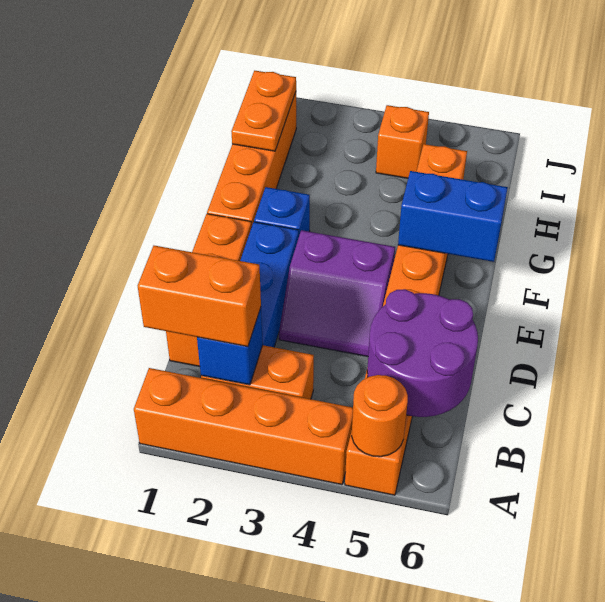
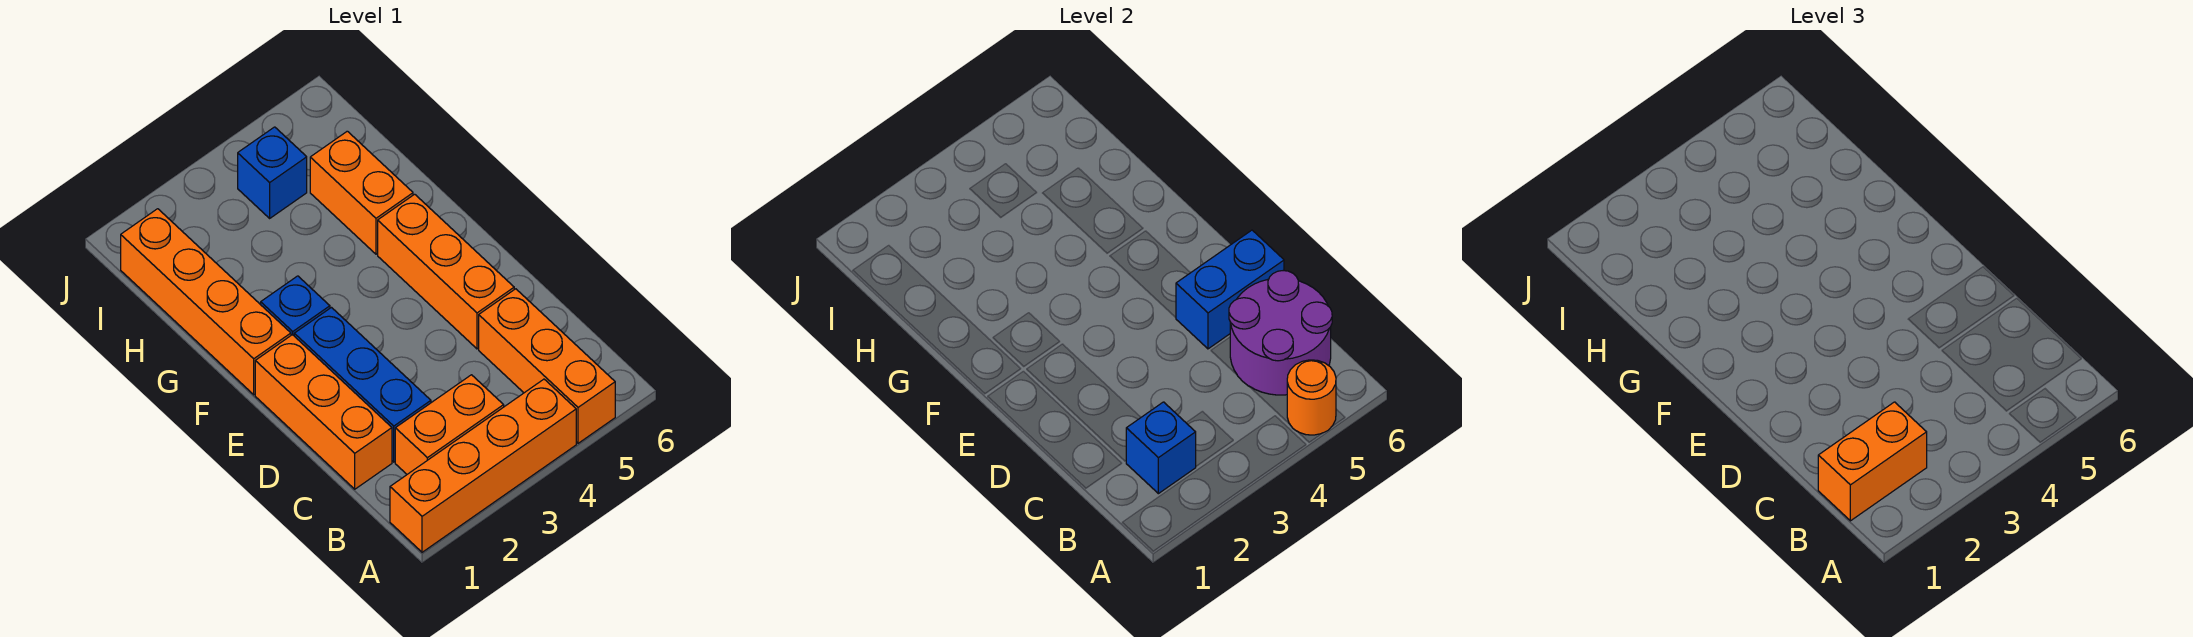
purple slope D3:E4 level 1 top E -> none
blue brick F5:F6 level 2 -> blue brick D5:D6 level 2
orange plate H1:I1 level 2 -> none
orange brick I4 level 1 -> blue brick I4 level 1

